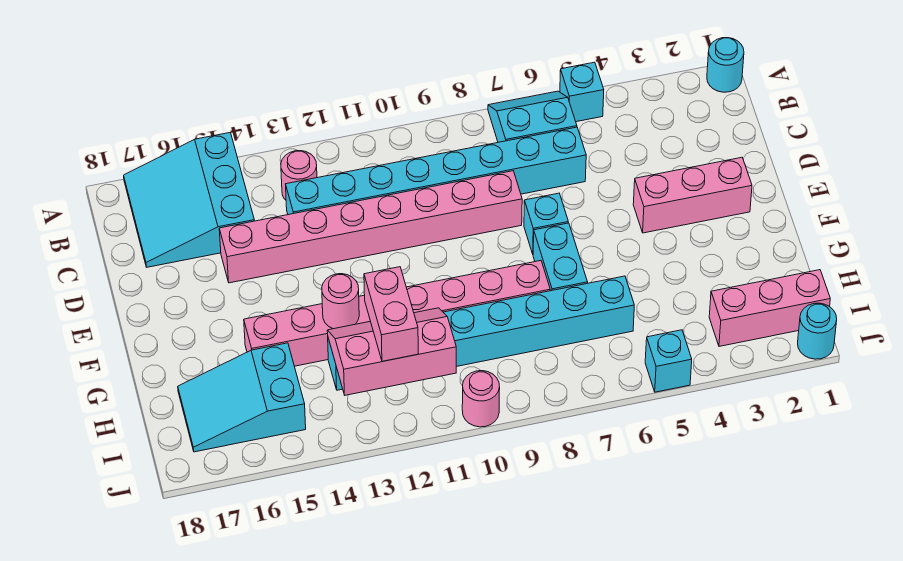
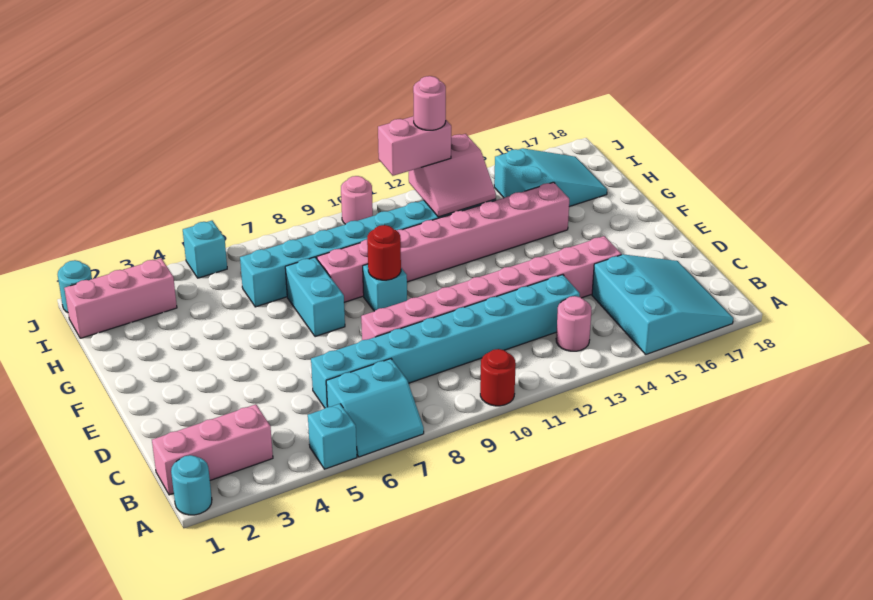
none -> red round brick A10 level 1
pink brick E2:E4 level 1 -> pink brick B1:B3 level 1
cyan brick E7 level 1 -> cyan brick F9 level 1
none -> red round brick F9 level 2
pink round brick G13 level 2 -> pink round brick I12 level 4
pink slope H11:I13 level 2 top I -> pink slope H12:I13 level 2 top I
pink brick H12:I12 level 3 -> pink brick I11:I12 level 3

